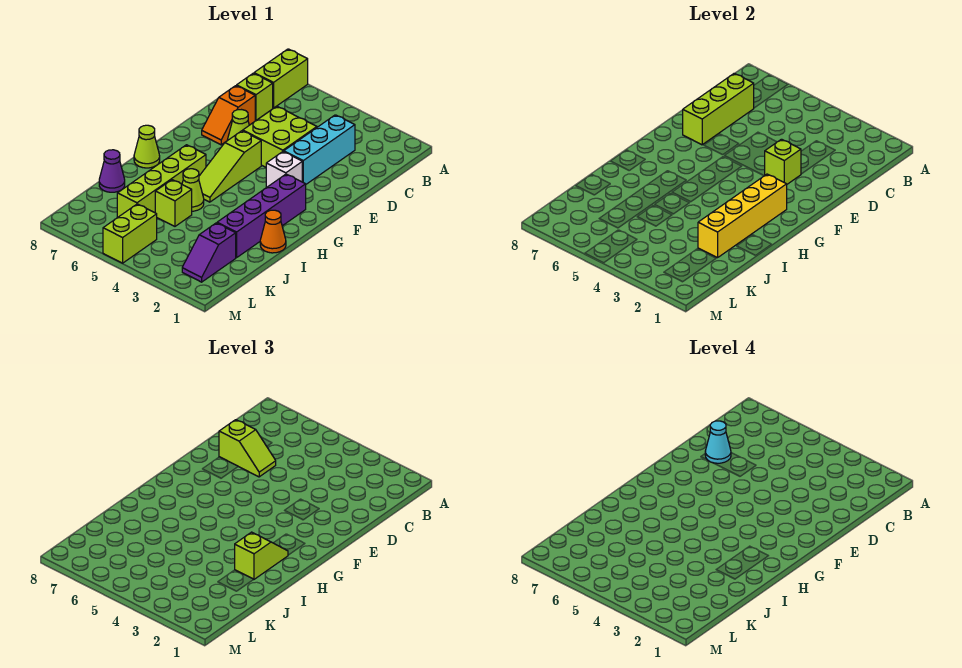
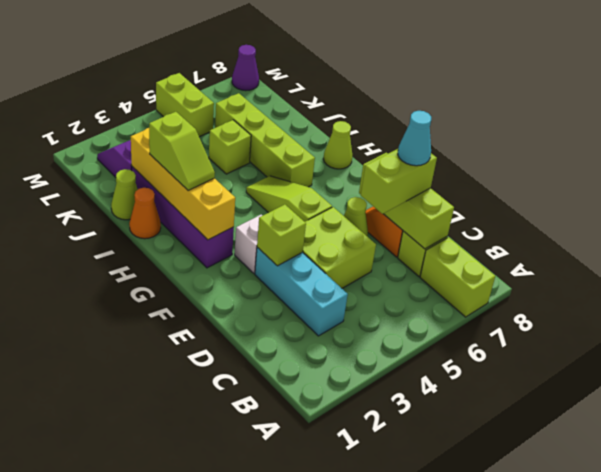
lime slope D6:D7 level 3 top 7 -> lime brick D6:D7 level 3
lime cone I5 level 1 -> lime cone J1 level 1
purple cone J8 level 1 -> purple cone M8 level 1

